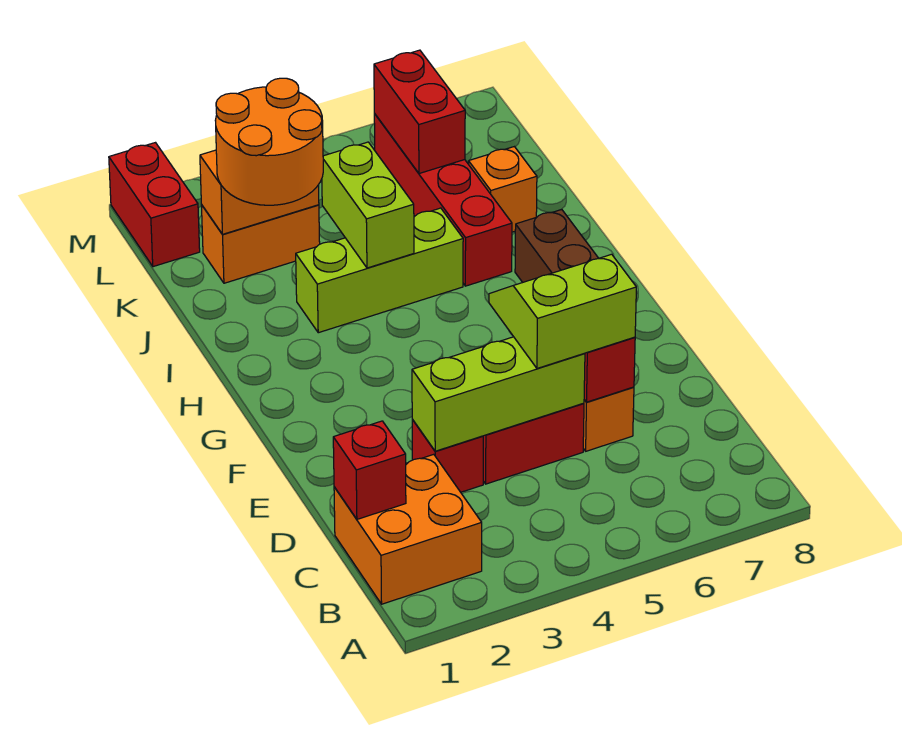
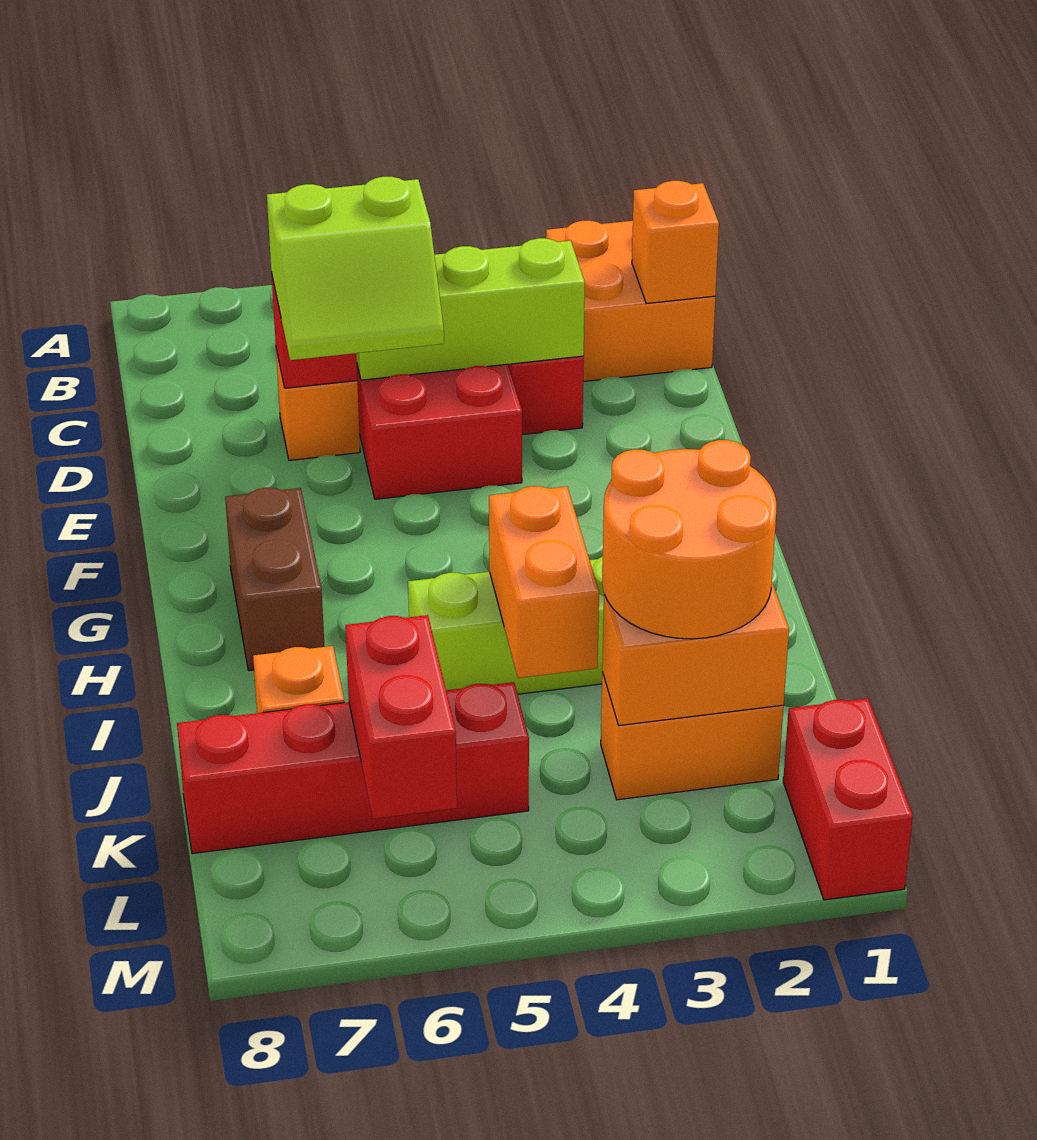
red brick C1 level 2 -> orange brick C1 level 2
lime brick I4:J4 level 2 -> orange brick I4:J4 level 2
red brick I6:L6 level 1 -> red brick K5:K8 level 1

